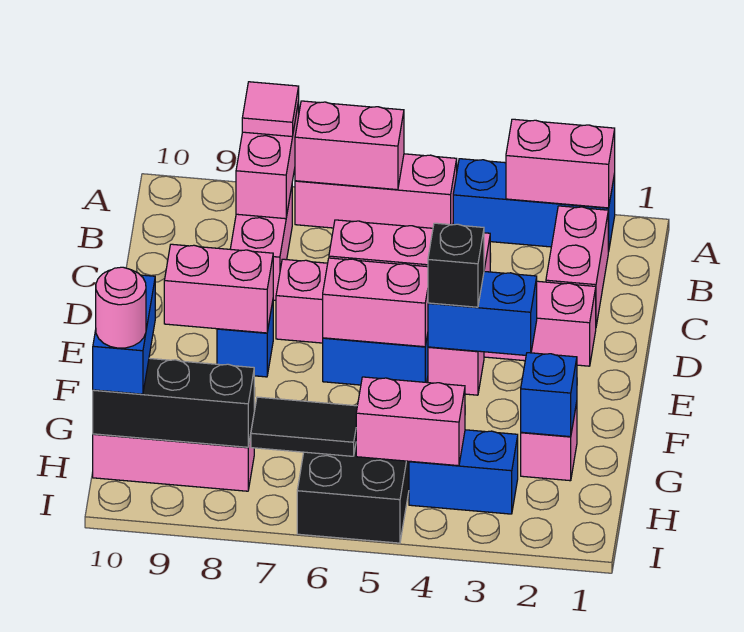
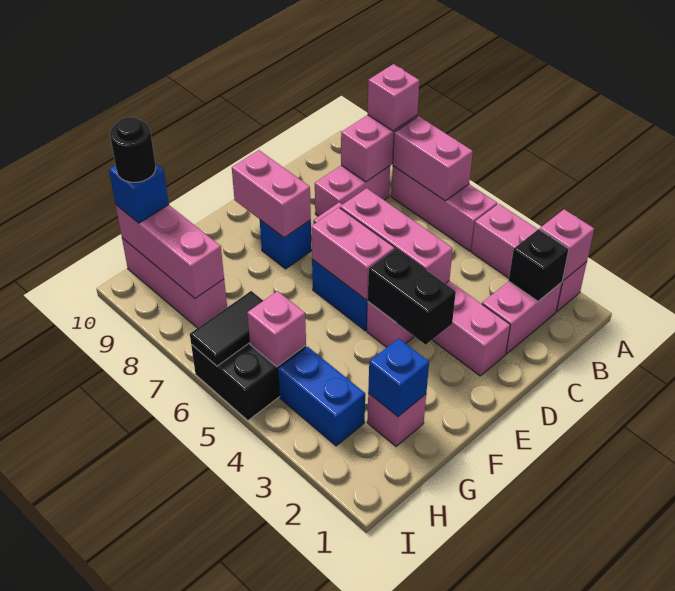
blue brick A2:A4 level 1 -> pink brick A2:A4 level 1
pink brick A2:A3 level 2 -> pink brick A2 level 2
pink tile A8 level 3 -> pink brick A8 level 3
blue brick E3:E4 level 2 -> black brick E3:E4 level 2
black brick E4 level 3 -> black brick B2 level 2
blue brick G10:H10 level 3 -> blue brick H10 level 3
pink brick H4:H5 level 2 -> pink brick H5 level 2
black tile H6:H7 level 2 -> black tile H6:I6 level 2
black brick H8:H10 level 2 -> pink brick H8:H10 level 2
pink round brick H10 level 4 -> black round brick H10 level 4

